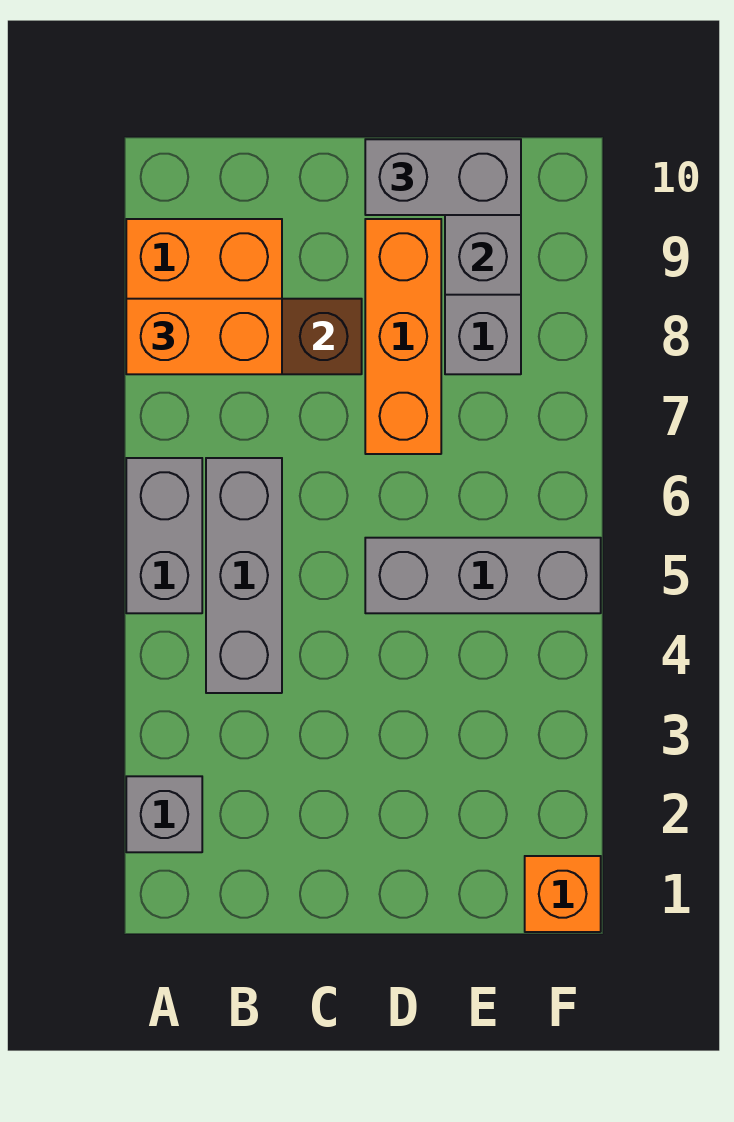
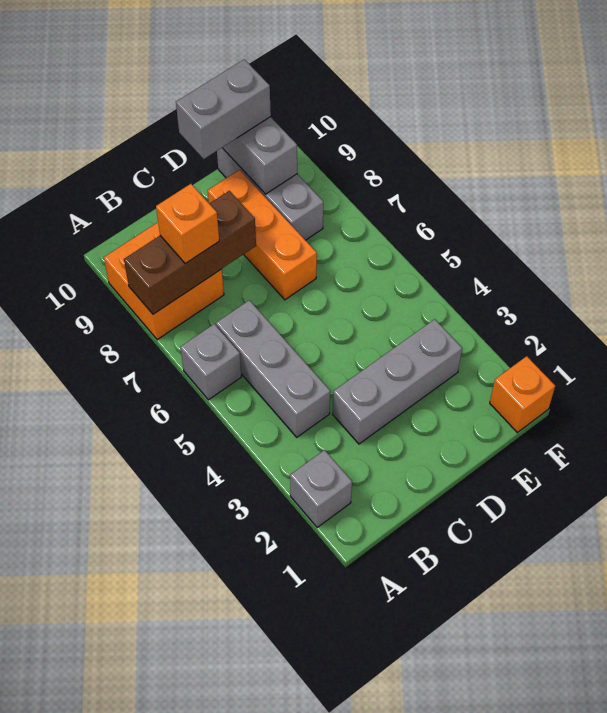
grey brick A5:A6 level 1 -> grey brick A6 level 1
orange brick A8:B8 level 3 -> orange brick B8 level 3
grey brick D5:F5 level 1 -> grey brick C3:E3 level 1

